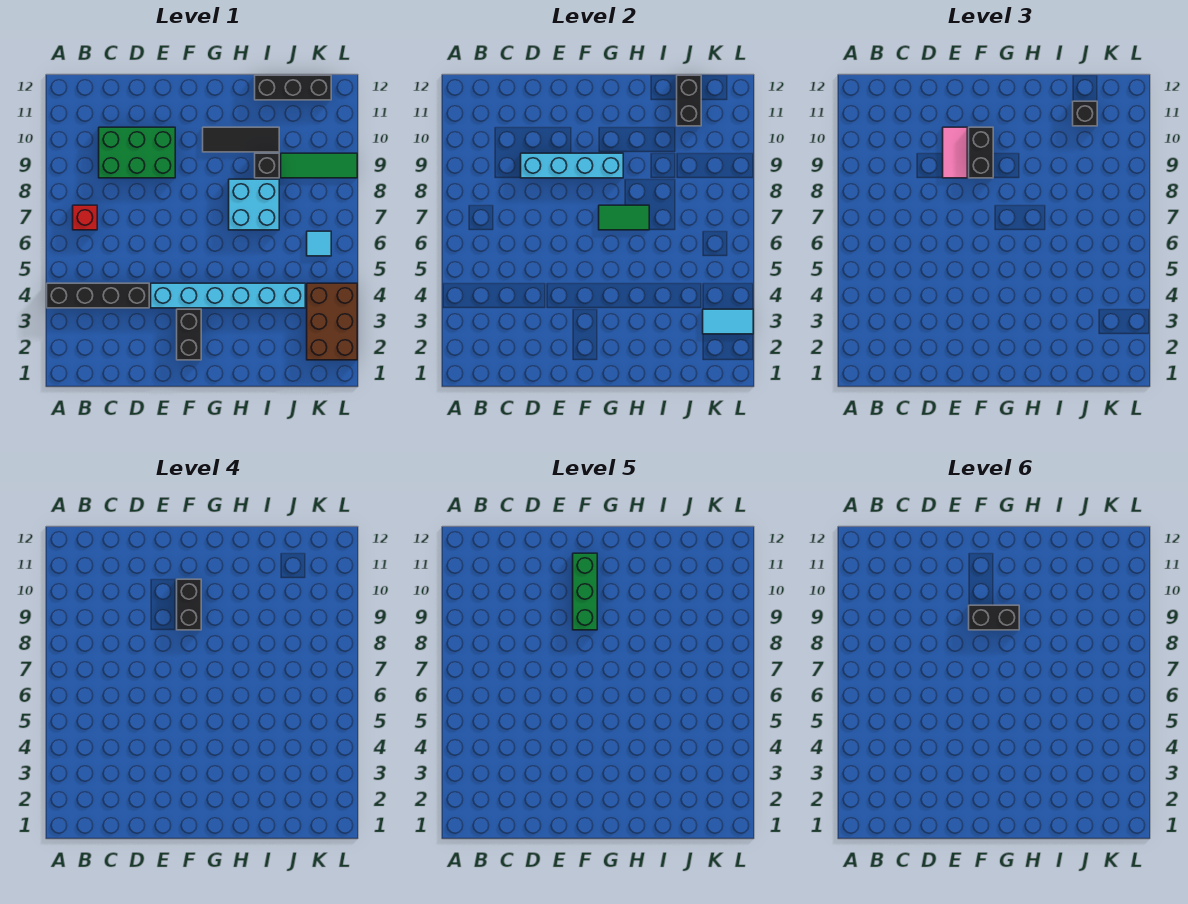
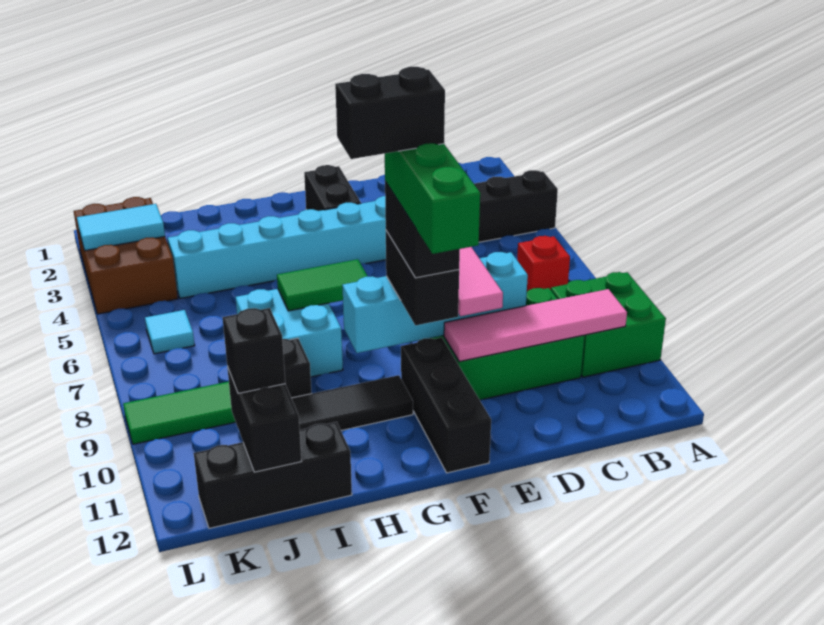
none -> green brick A9:B10 level 1
none -> pink tile B10:E10 level 2
none -> black brick F10:F12 level 1

